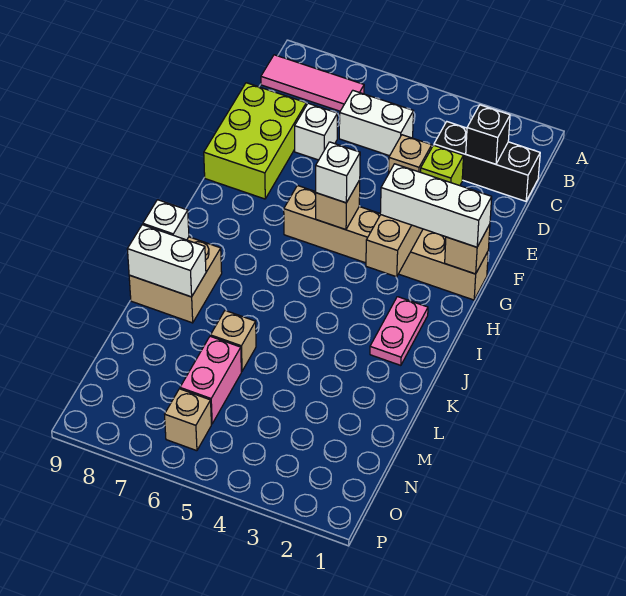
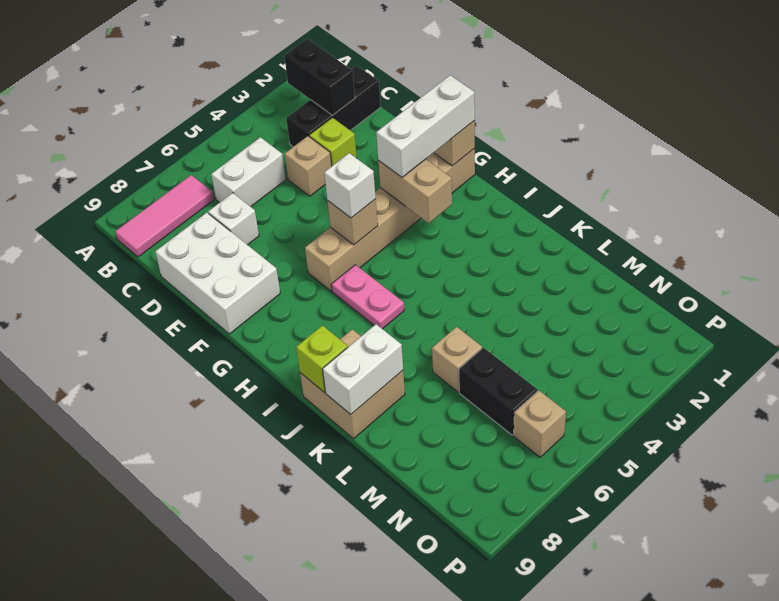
black brick C2 level 2 -> black brick B2:C2 level 2
lime brick D8:F9 level 1 -> white brick D8:F9 level 1
pink plate I2:J2 level 1 -> pink plate H6:I6 level 1
white brick J9 level 2 -> lime brick J9 level 2
pink brick M6:N6 level 1 -> black brick M6:N6 level 1

